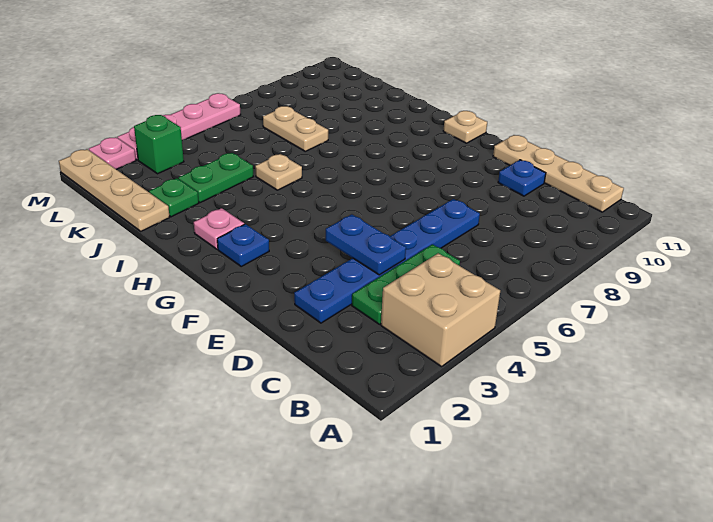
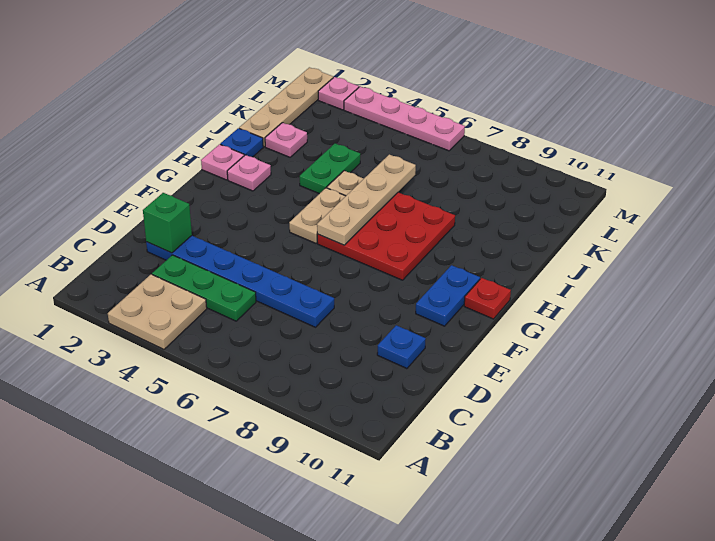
tan brick A3:B4 level 1 -> tan plate A3:B4 level 1
tan plate B11:E11 level 1 -> tan plate G6:J6 level 2
blue plate D4:E4 level 2 -> blue plate F10:G10 level 1
blue plate G2 level 1 -> blue plate I1 level 1
none -> red plate G6:I8 level 1
tan plate G11 level 1 -> red plate G11 level 1
none -> pink plate H1 level 1
green plate J2 level 1 -> pink plate J2 level 1
green plate J3:J4 level 1 -> green plate I4:J4 level 1
tan plate J7:K7 level 1 -> tan plate G5:H5 level 1
green brick L3 level 1 -> green brick D2 level 2

